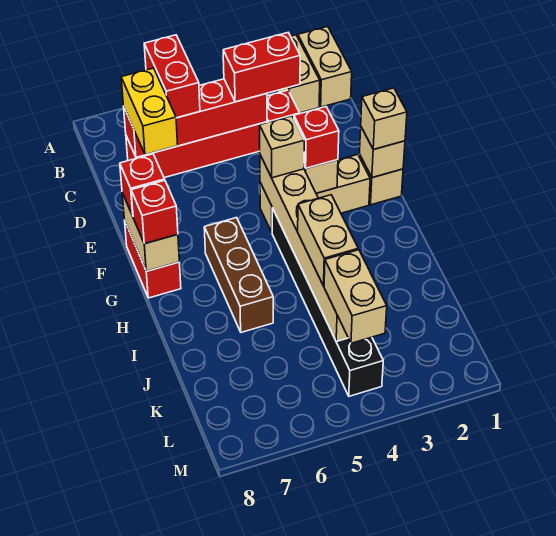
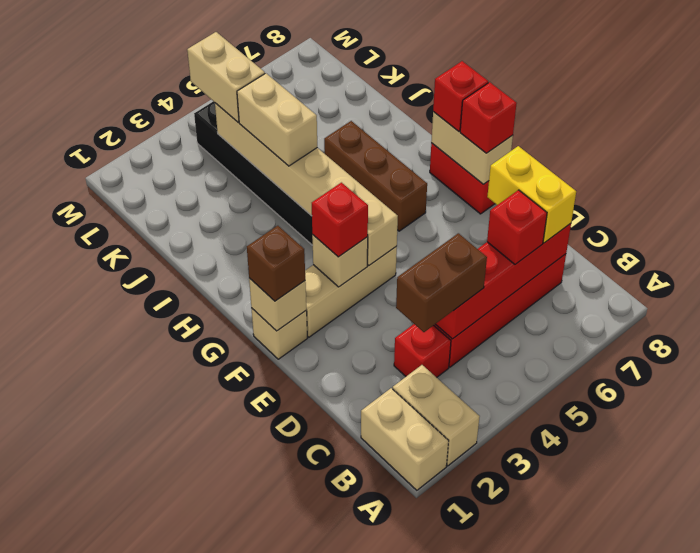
red brick B6:C6 level 3 -> red brick C6 level 3
red brick C3:C4 level 3 -> brown brick C3:C4 level 3
tan brick F1 level 3 -> brown brick F1 level 3
tan brick F4 level 3 -> none

